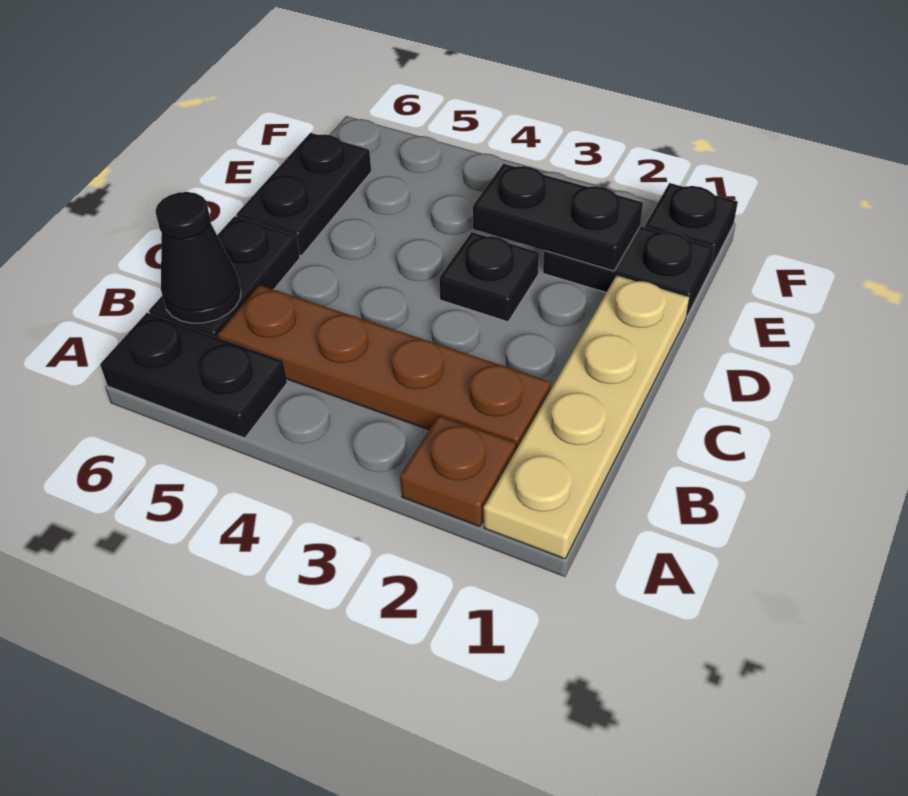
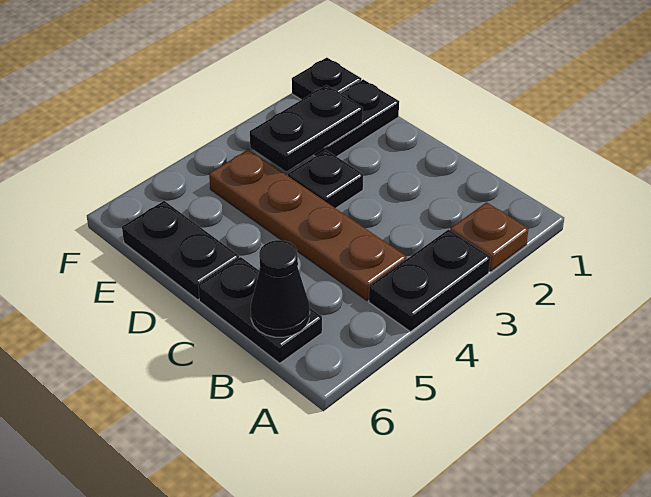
tan plate A1:D1 level 1 -> none
black plate A5:A6 level 1 -> black plate A3:A4 level 1
brown plate B2:B5 level 1 -> brown plate B4:E4 level 1

